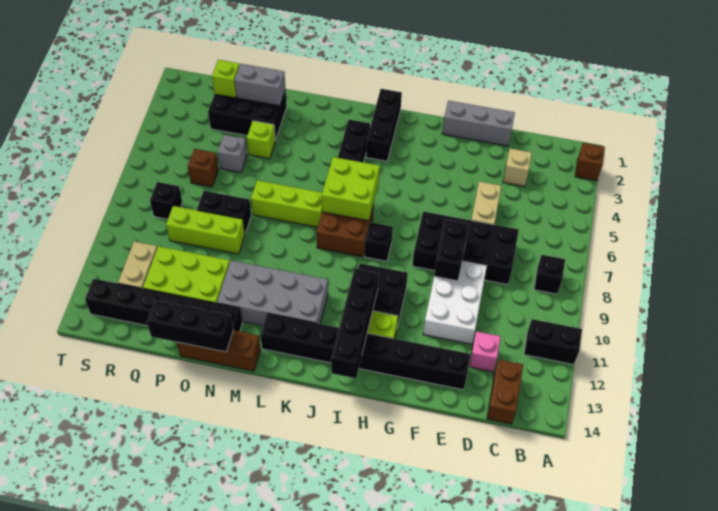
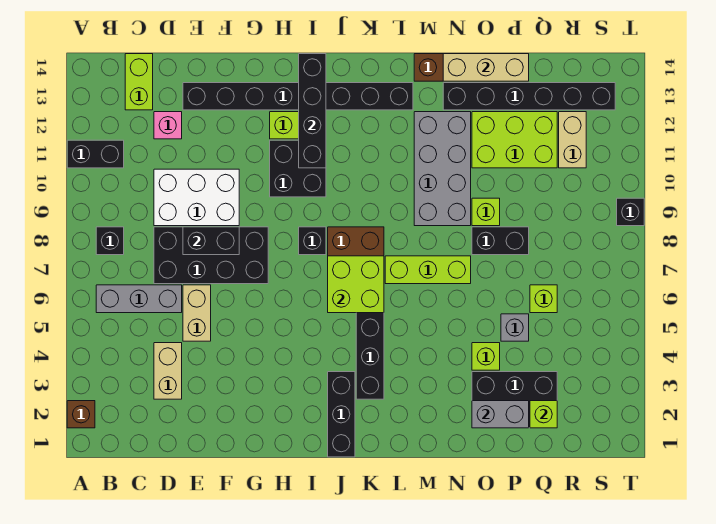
brown brick C13:C14 level 1 -> lime brick C13:C14 level 1
tan brick D3 level 1 -> tan brick D3:D4 level 1
grey brick E1:G1 level 1 -> grey brick B6:D6 level 1
white brick E9:F11 level 1 -> white brick D9:F10 level 1
black brick F8:F9 level 2 -> black brick E8:F8 level 2
grey brick K11:N12 level 1 -> grey brick M9:N12 level 1
black brick N14:P14 level 2 -> tan brick N14:P14 level 2
lime brick O9:Q9 level 1 -> lime brick O9 level 1
brown brick Q6 level 1 -> lime brick Q6 level 1
black brick R8 level 1 -> black brick T9 level 1

